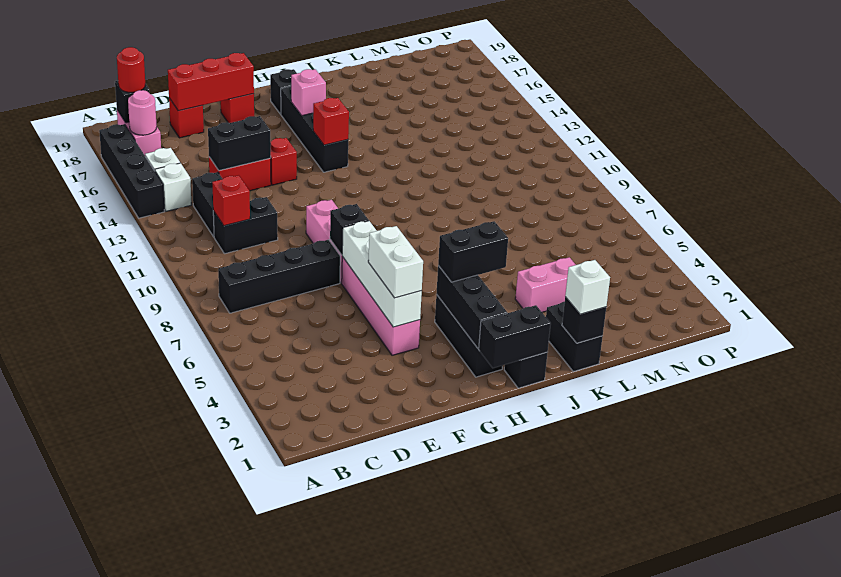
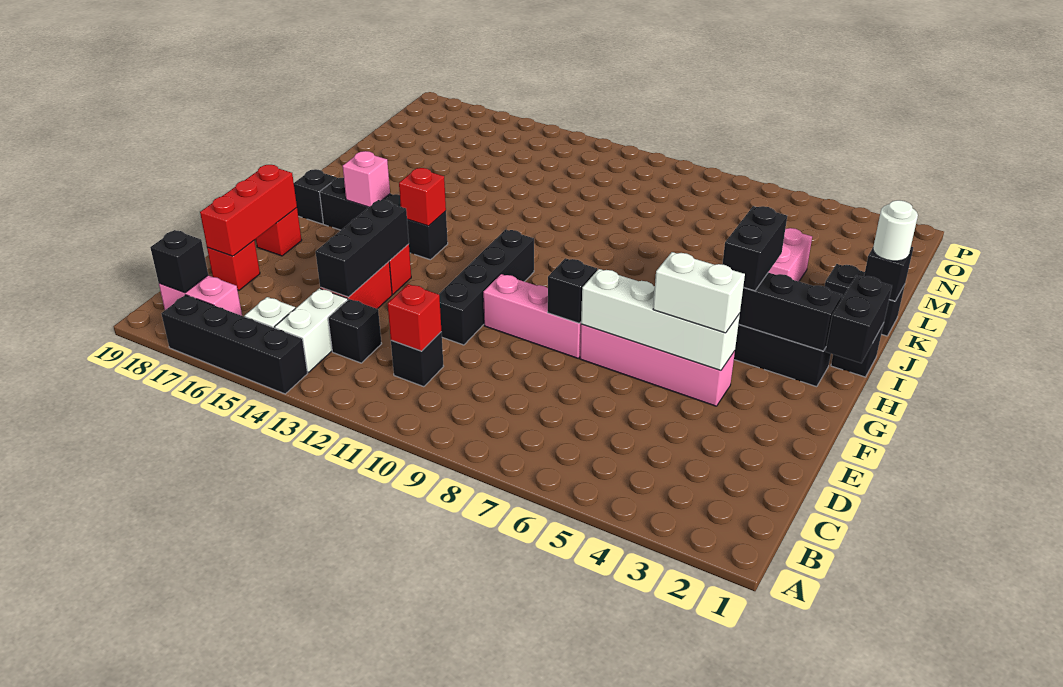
black brick B8:E8 level 1 -> black brick E11:H11 level 1
white brick B14 level 1 -> white brick B14:C14 level 1
pink round brick B17 level 2 -> none
red round brick B18 level 3 -> none
black brick C11:D11 level 1 -> black brick C11 level 1
black brick C12:C13 level 1 -> black brick C13 level 1
black brick D14:E14 level 2 -> black brick D14:F14 level 2
white brick K1 level 3 -> white round brick K1 level 3

